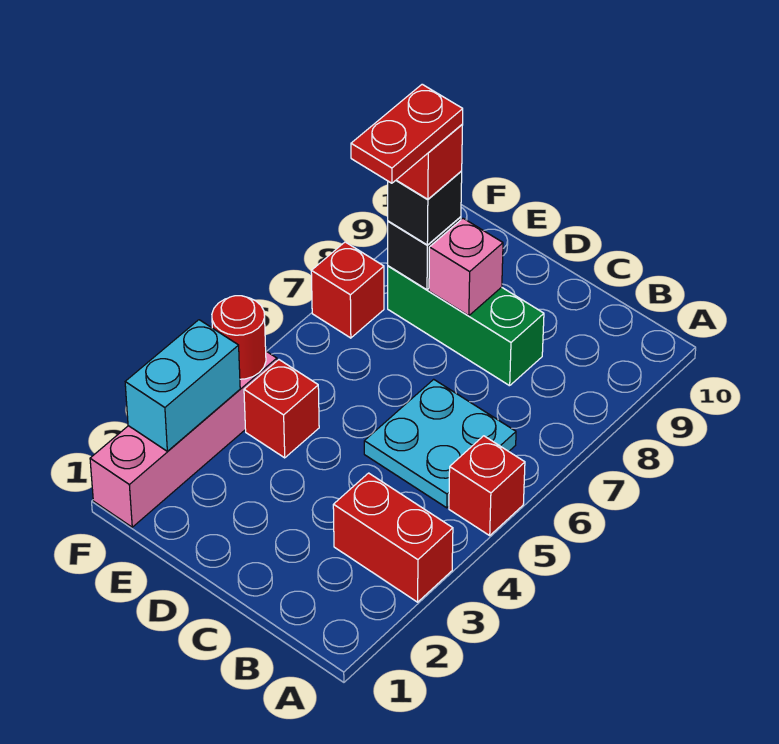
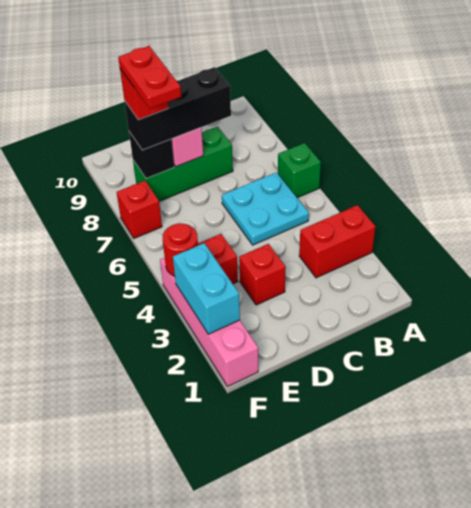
red brick A5 level 1 -> red brick D3 level 1
none -> green brick A6 level 1
black brick E8 level 3 -> black brick C8:E8 level 3

